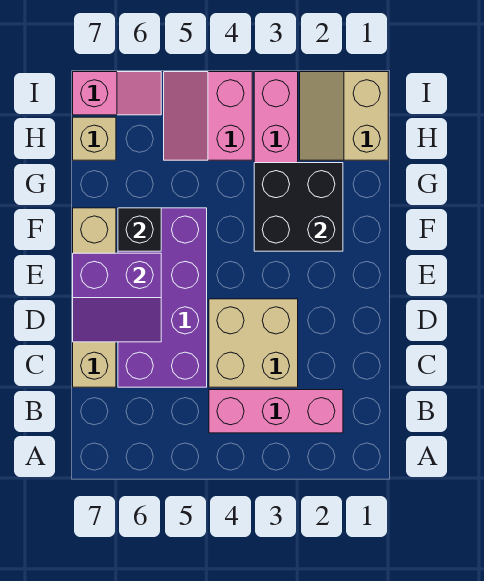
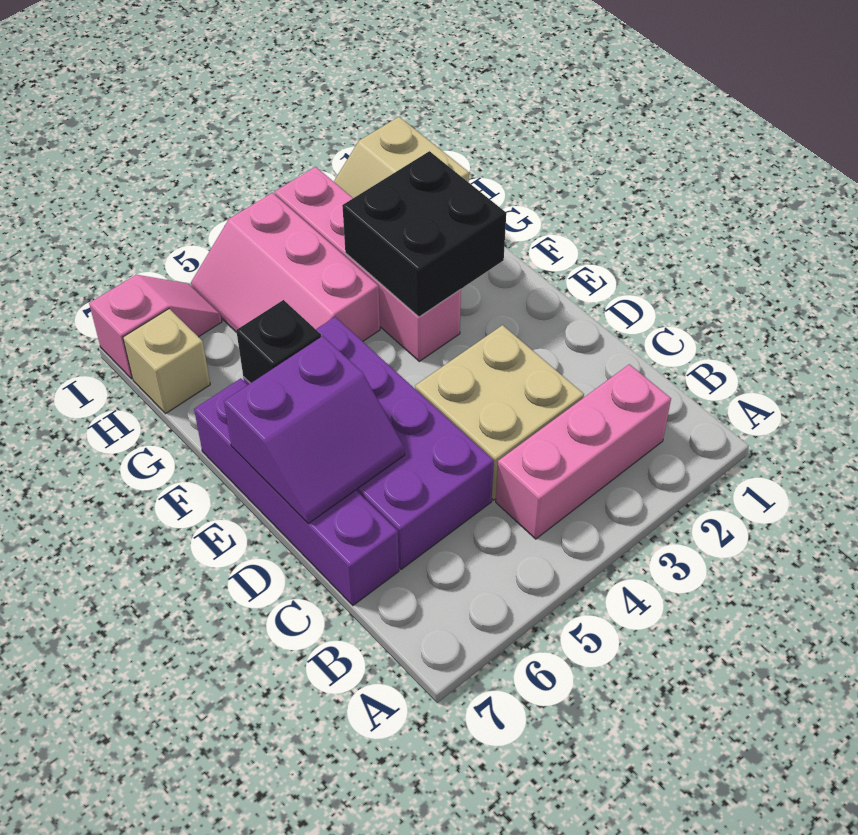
tan brick C7:F7 level 1 -> purple brick C7:F7 level 1
pink slope H4:I5 level 1 top 4 -> pink slope G4:I5 level 1 top 4

